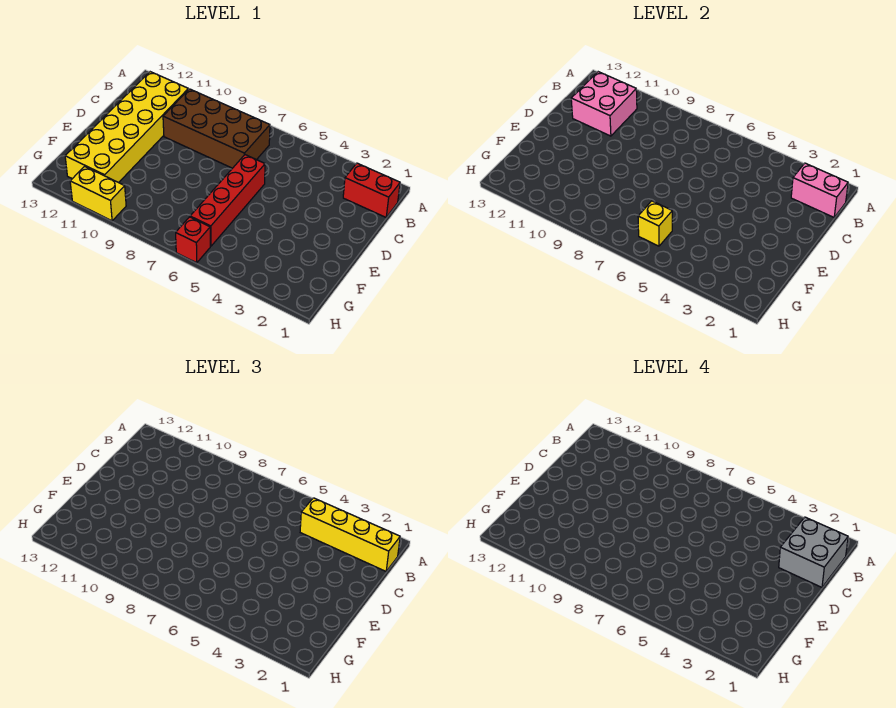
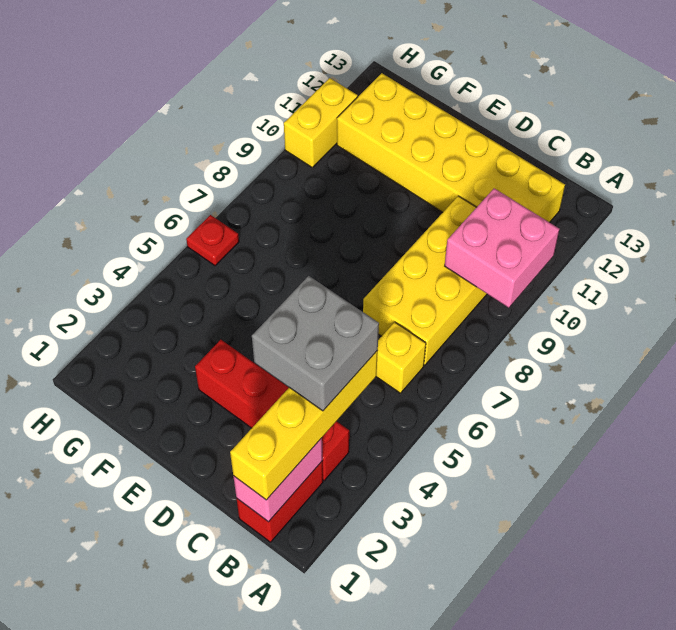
grey brick B1:C2 level 4 -> grey brick B3:C4 level 4
brown brick B7:C10 level 1 -> yellow brick B7:C10 level 1
pink brick B11:C12 level 2 -> pink brick A9:B10 level 2
red brick D6:G6 level 1 -> red brick B3:E3 level 1
yellow brick G6 level 2 -> yellow brick B6 level 1
red brick H6 level 1 -> red plate H6 level 1

